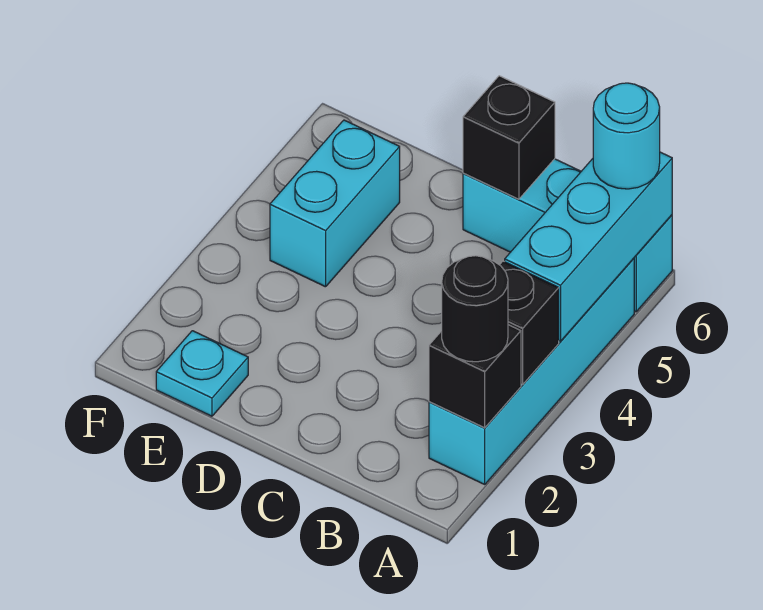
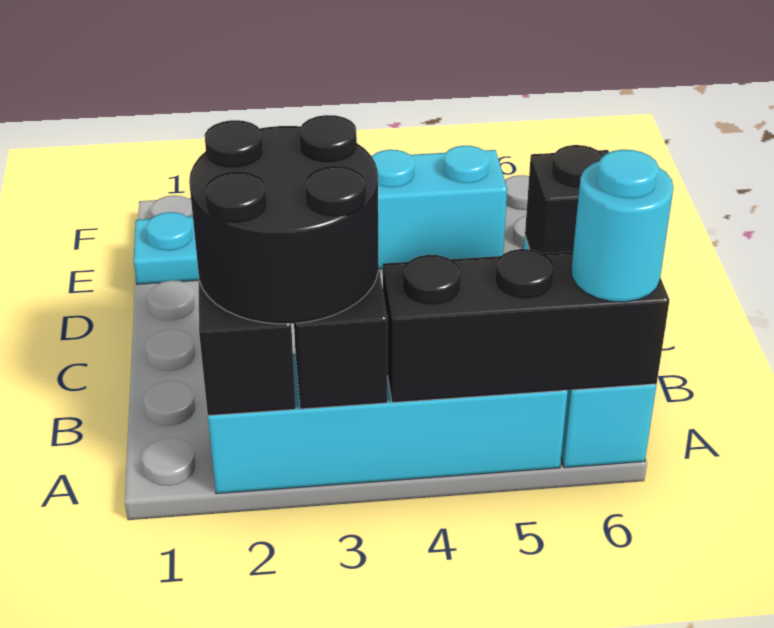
black round brick A2 level 3 -> black round brick A2:B3 level 3
cyan brick A4:A6 level 2 -> black brick A4:A6 level 2

